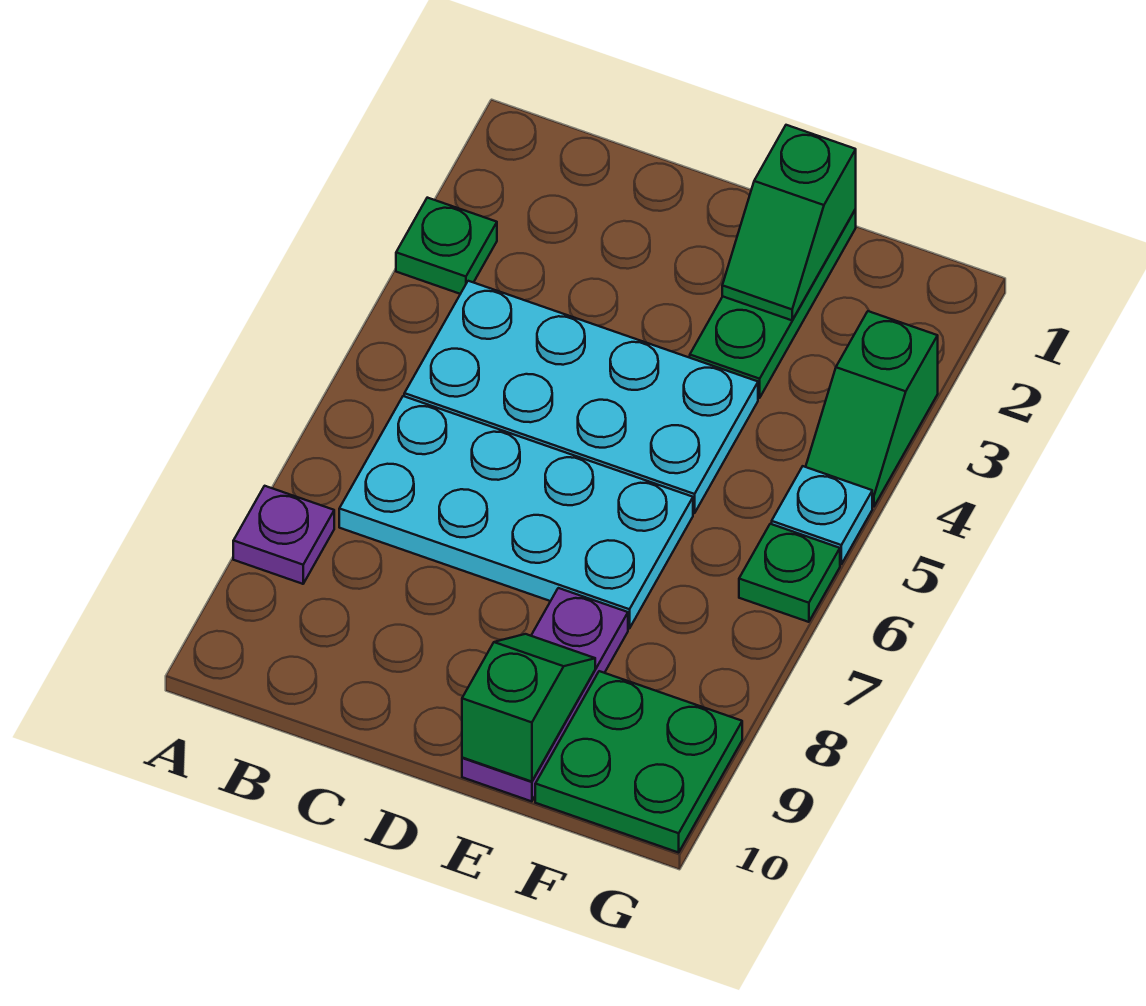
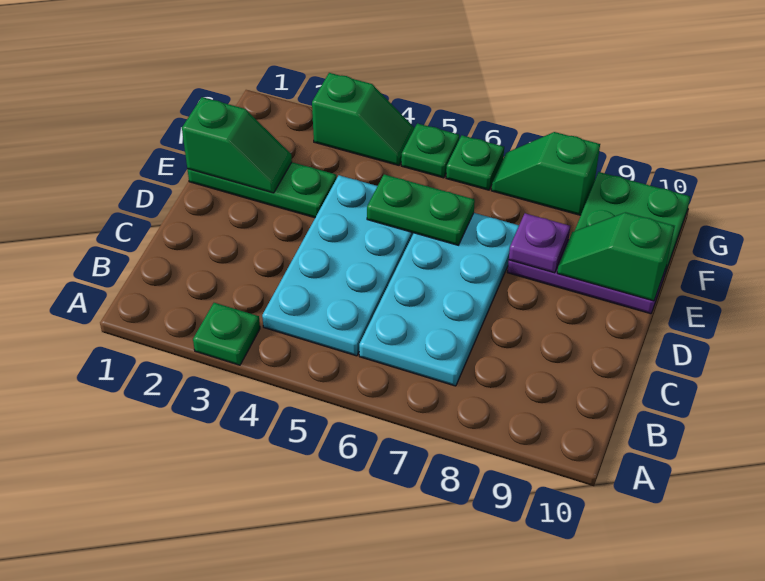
purple plate A8 level 1 -> purple plate E8 level 2
none -> green plate E5:E6 level 2
cyan plate G5 level 1 -> green plate G5 level 1
none -> green slope G7:G8 level 1 top 8

